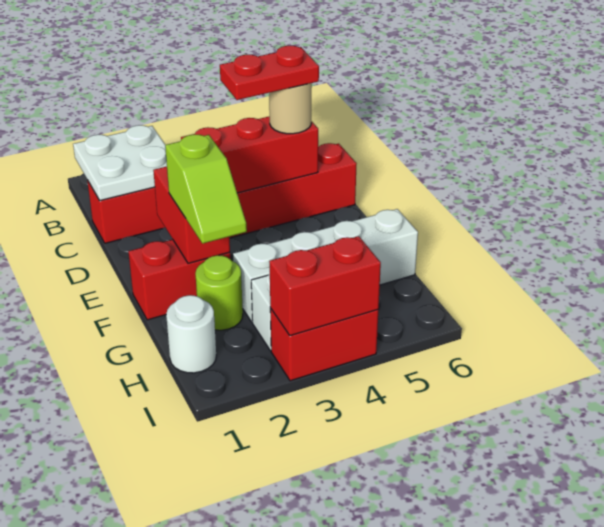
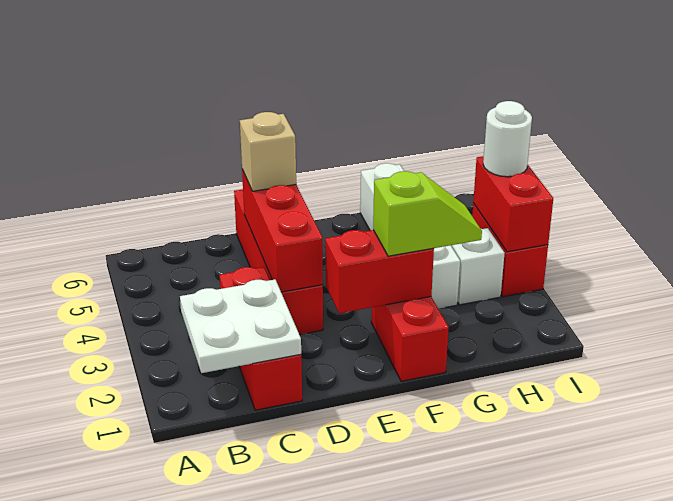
red plate D4:D5 level 4 -> none
tan round brick D5 level 3 -> tan brick D5 level 3
lime round brick G2 level 1 -> none
white round brick H1 level 1 -> white round brick I4 level 3

